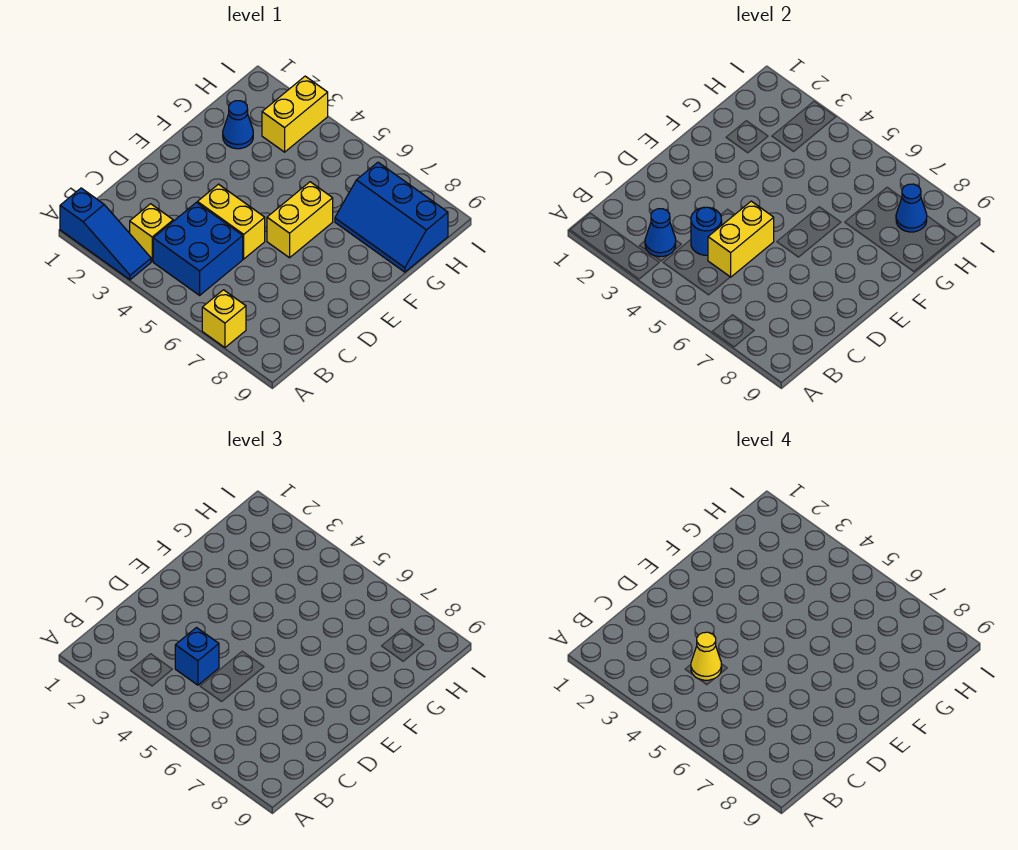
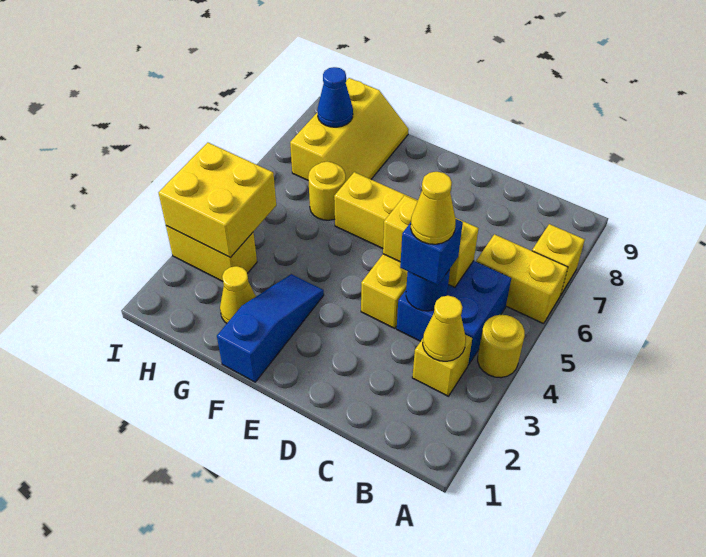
blue slope A1:A3 level 1 top 1 -> blue slope F1:F3 level 1 top 1
none -> yellow round brick A4 level 1
none -> yellow brick A6:B6 level 1
blue cone B3 level 2 -> yellow cone B3 level 2
blue cone G2 level 1 -> yellow cone G2 level 1
none -> yellow round brick G6 level 1
blue slope G7:H9 level 1 top H -> yellow slope G7:H9 level 1 top H
none -> yellow brick H3:I4 level 2

